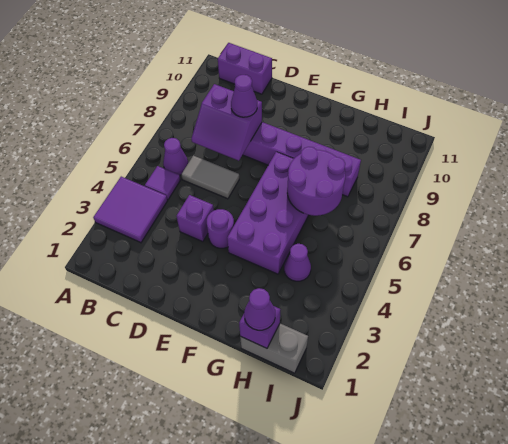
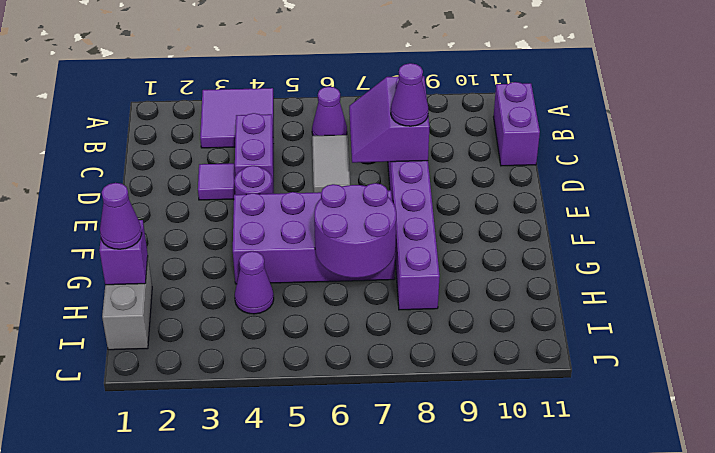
purple tile B5 level 1 -> purple tile D3 level 1
purple brick D4 level 1 -> purple brick C4:D4 level 1

